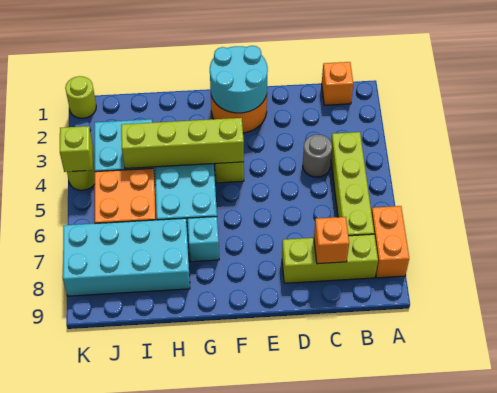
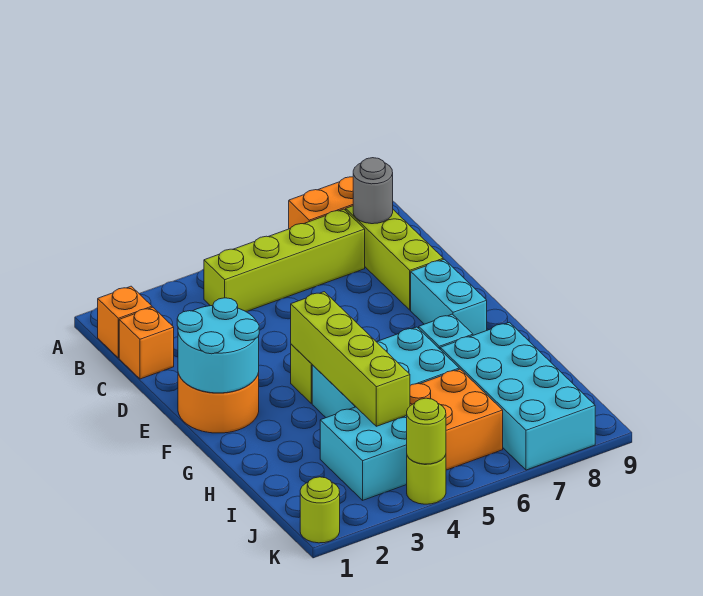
grey round brick C4 level 1 -> grey round brick B8 level 2
orange brick C8 level 2 -> orange brick C1 level 1
none -> cyan brick E8:F8 level 1
lime brick K4 level 2 -> lime round brick K4 level 2

